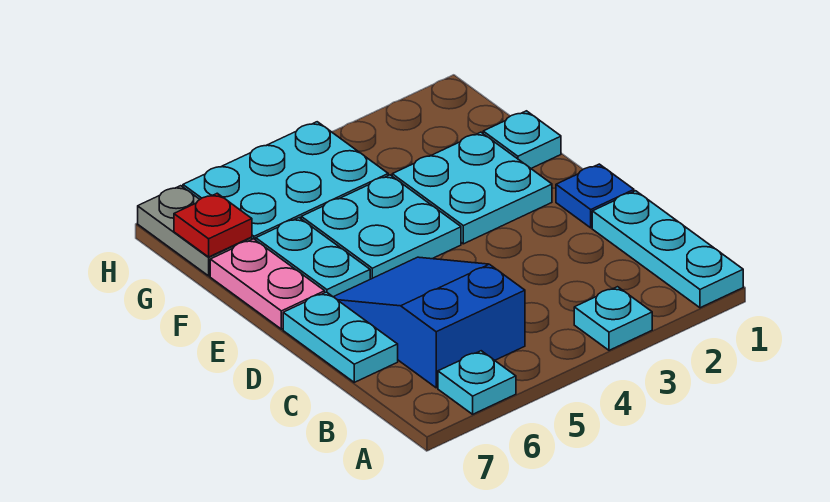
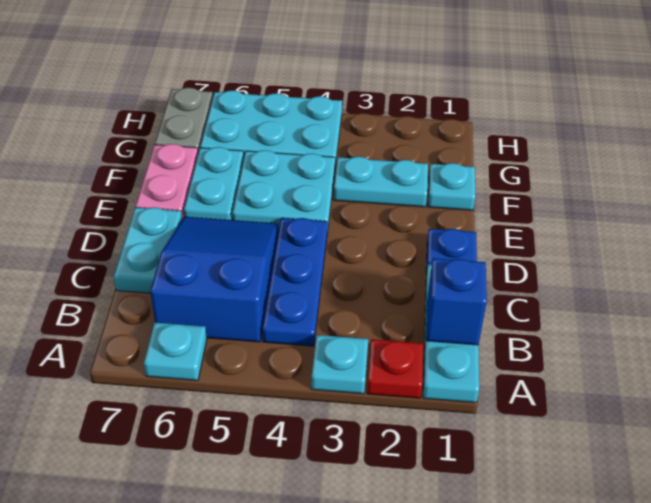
none -> blue brick B1 level 2
none -> blue plate B4:D4 level 1
cyan plate E2:F3 level 1 -> cyan plate F2:F3 level 1
red plate G7 level 2 -> red plate A2 level 1

